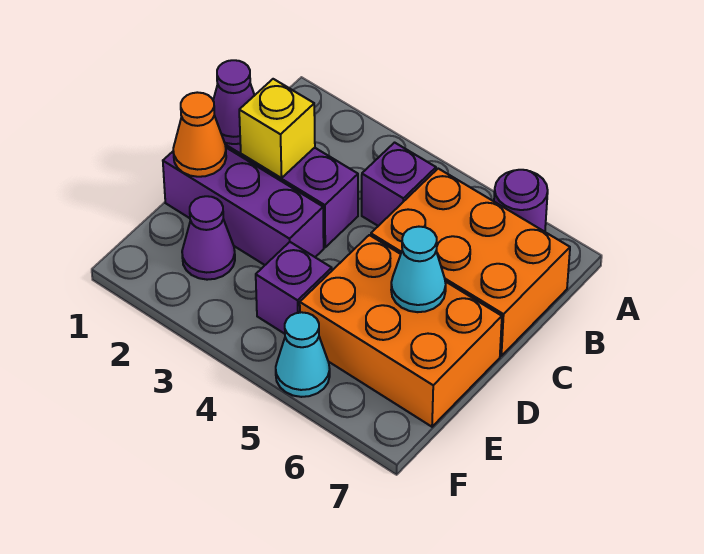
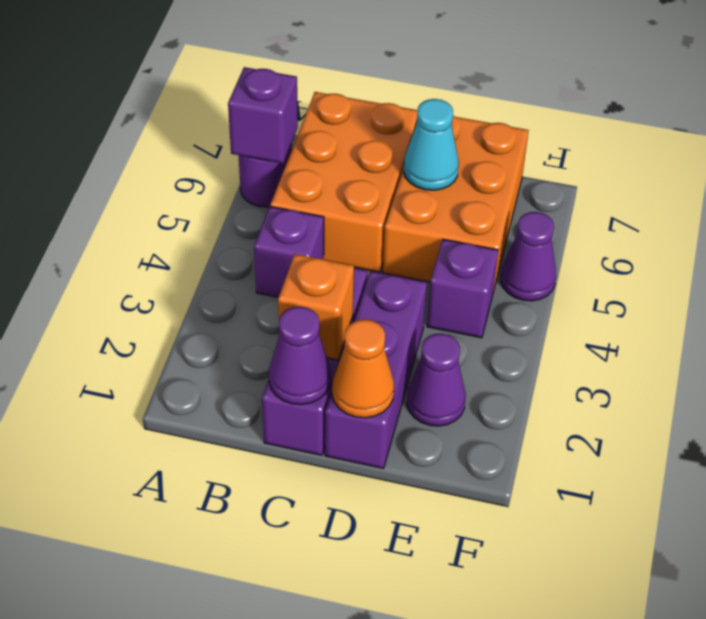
none -> purple brick A6 level 2
yellow brick C2 level 2 -> orange brick C2 level 2
cyan cone F5 level 1 -> purple cone F5 level 1

